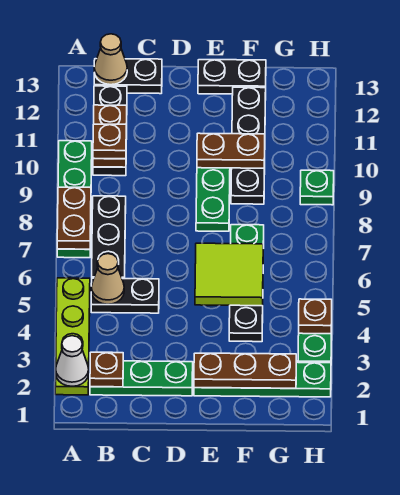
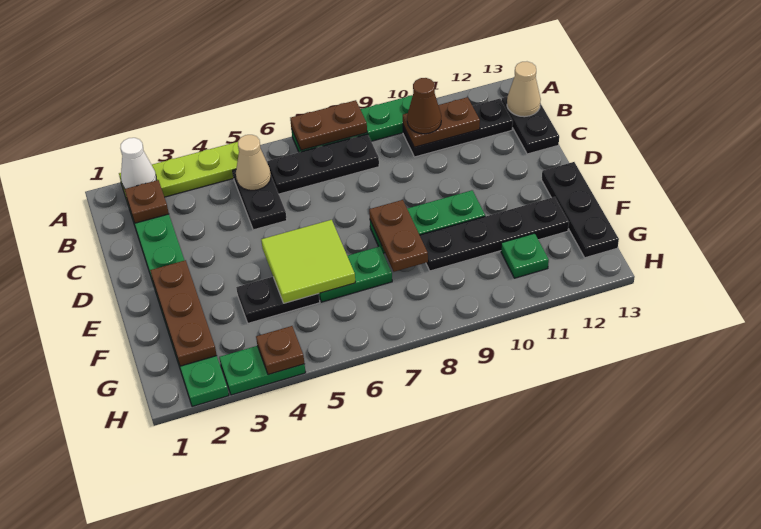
brown plate B10 level 3 -> brown cone B10 level 3
brown plate E10:F10 level 2 -> brown plate E8:F8 level 2
black plate E13:F13 level 1 -> black plate E13:G13 level 1
green plate H9 level 1 -> green plate G11 level 1

